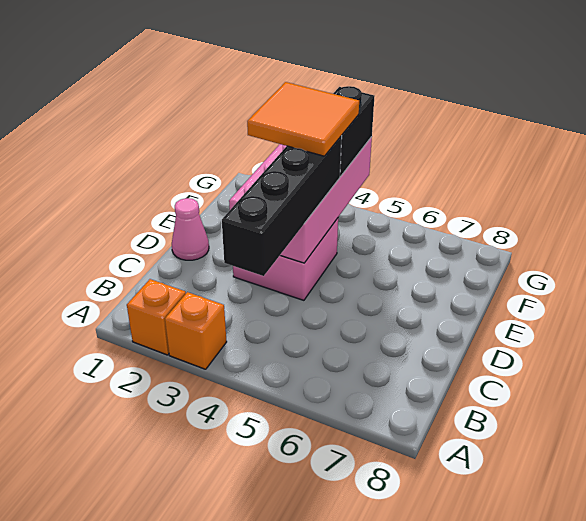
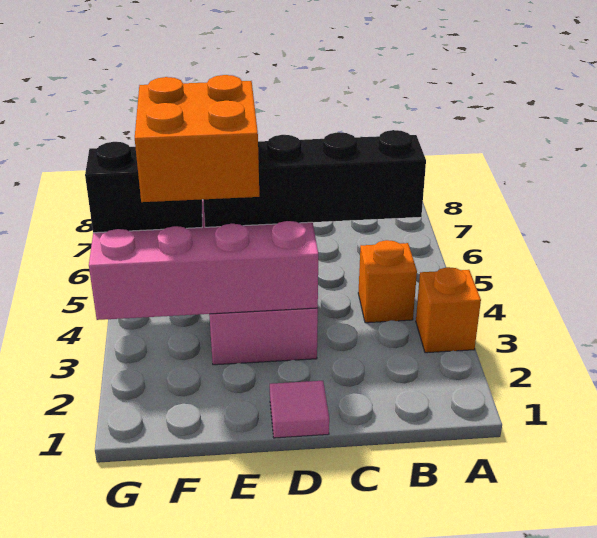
orange brick A2 level 1 -> orange brick B4 level 1
pink cone D1 level 1 -> pink tile D1 level 1
orange tile E3:F4 level 4 -> orange brick E3:F4 level 4

